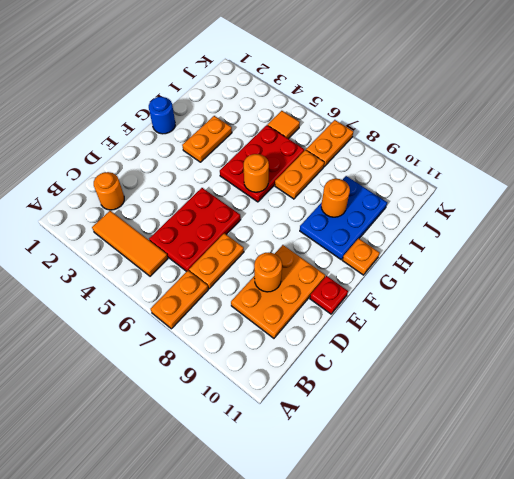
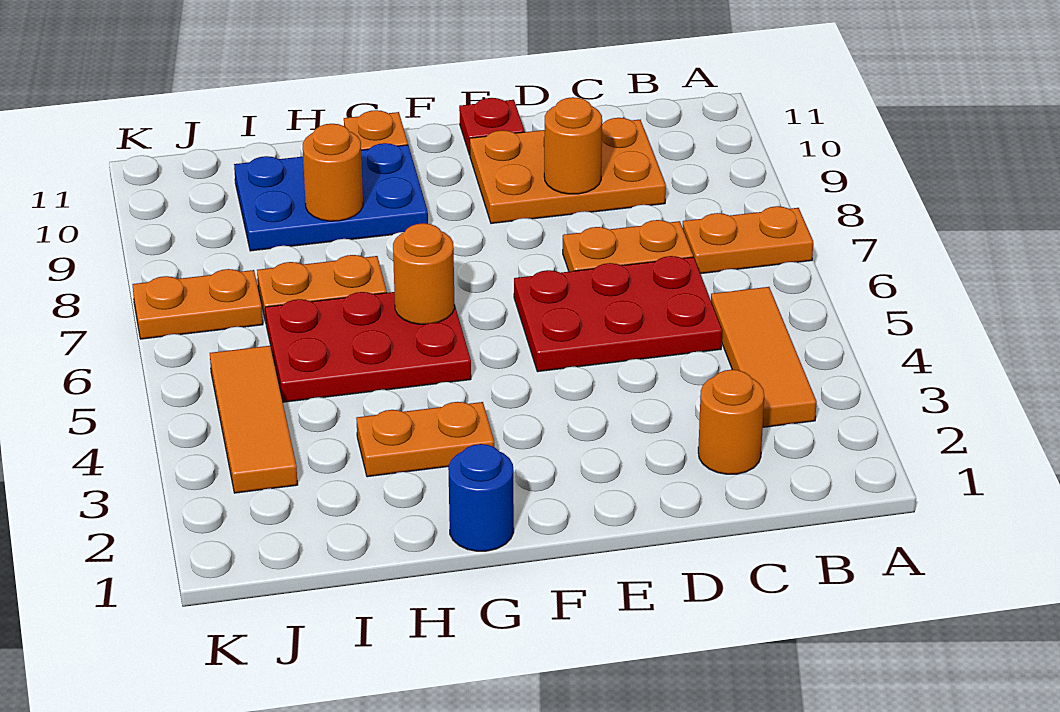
orange tile J5 level 1 -> orange tile J3:J5 level 1

